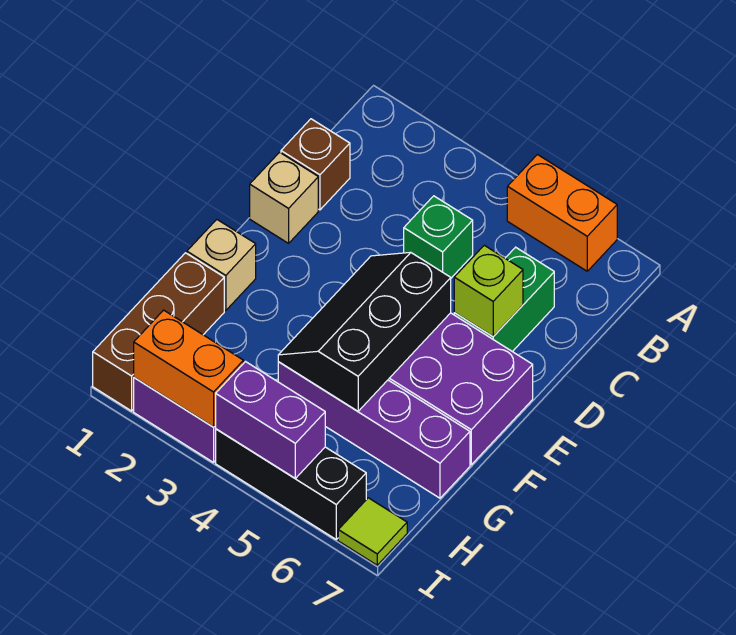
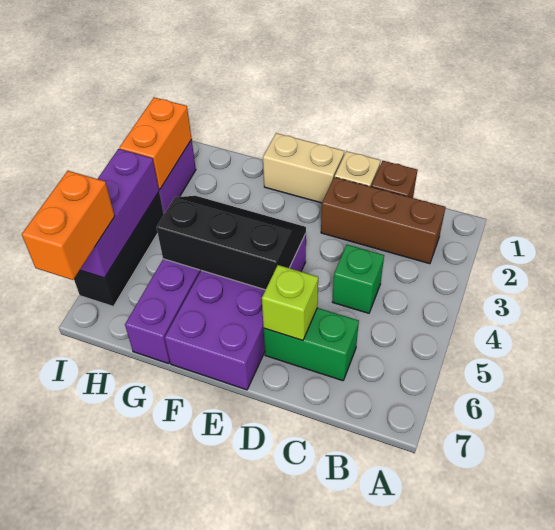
orange brick A5:A6 level 1 -> orange brick I6:I7 level 3
tan brick F1 level 1 -> tan brick E1:F1 level 1
brown brick G1:I1 level 1 -> brown brick B2:D2 level 1
purple brick I4:I5 level 2 -> purple brick I4:I6 level 2
lime tile I7 level 1 -> none

